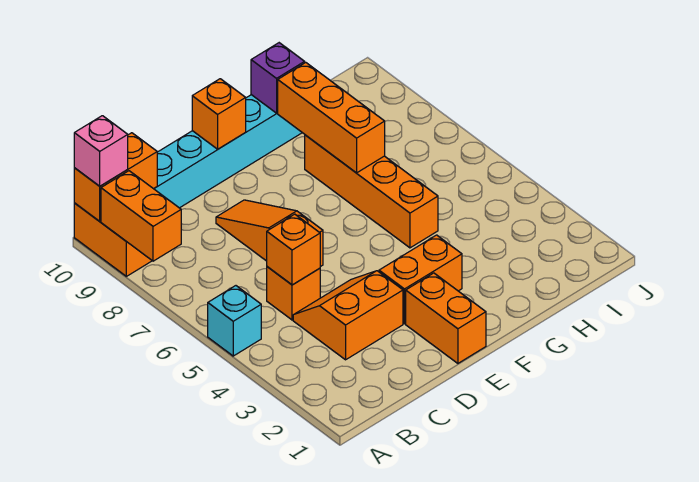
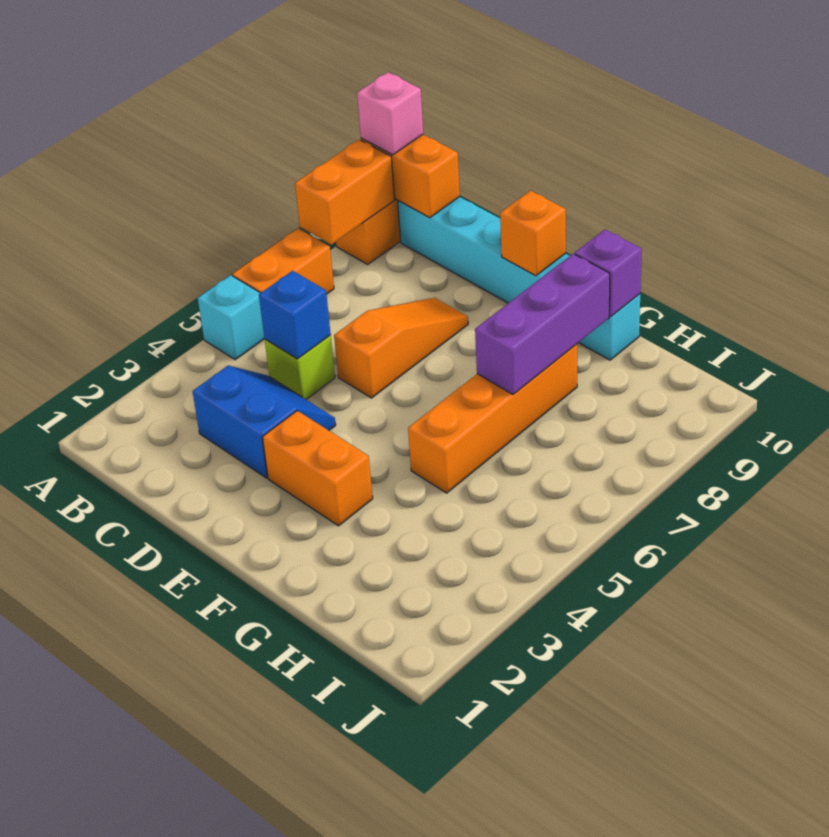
orange slope C3:D4 level 1 top 3 -> blue slope C3:D4 level 1 top 3
orange brick C5 level 1 -> lime brick C5 level 1
orange brick C5 level 2 -> blue brick C5 level 2
orange brick E1:E2 level 1 -> orange brick A6:A7 level 1
orange brick G7:G9 level 2 -> purple brick G7:G9 level 2

